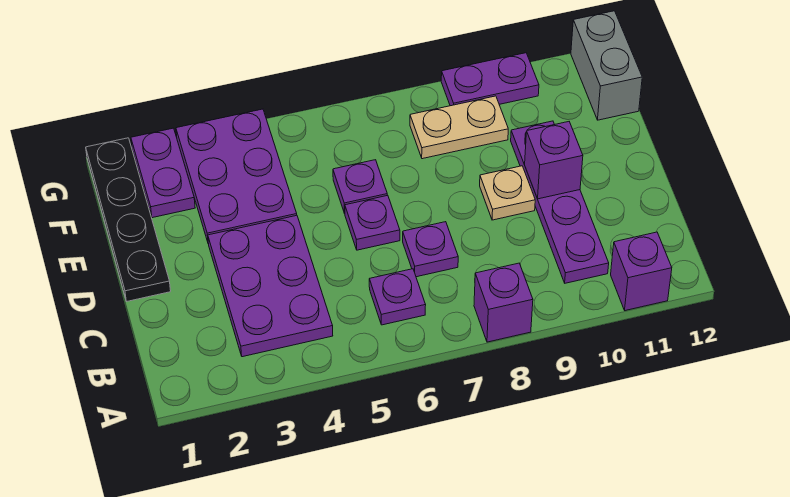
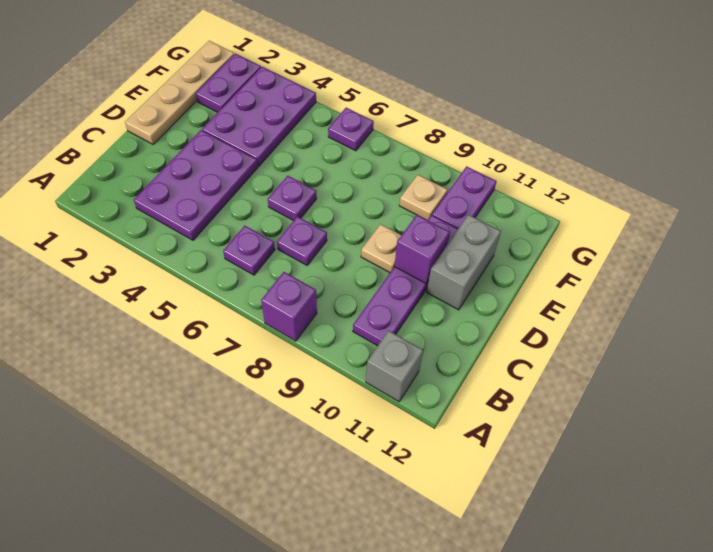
purple brick A11 level 1 -> grey brick A11 level 1
black plate D1:G1 level 1 -> tan plate D1:G1 level 1
purple plate E6 level 1 -> purple plate G6 level 1
tan plate F8:F9 level 1 -> tan plate F9 level 1
grey brick F12:G12 level 1 -> grey brick D11:E11 level 1
purple plate G9:G10 level 1 -> purple plate F10:G10 level 1

